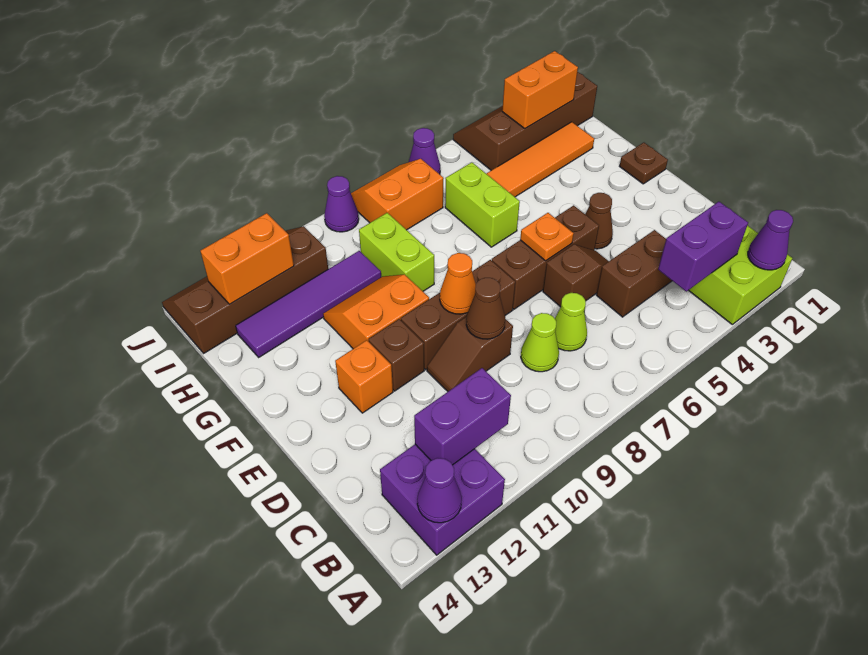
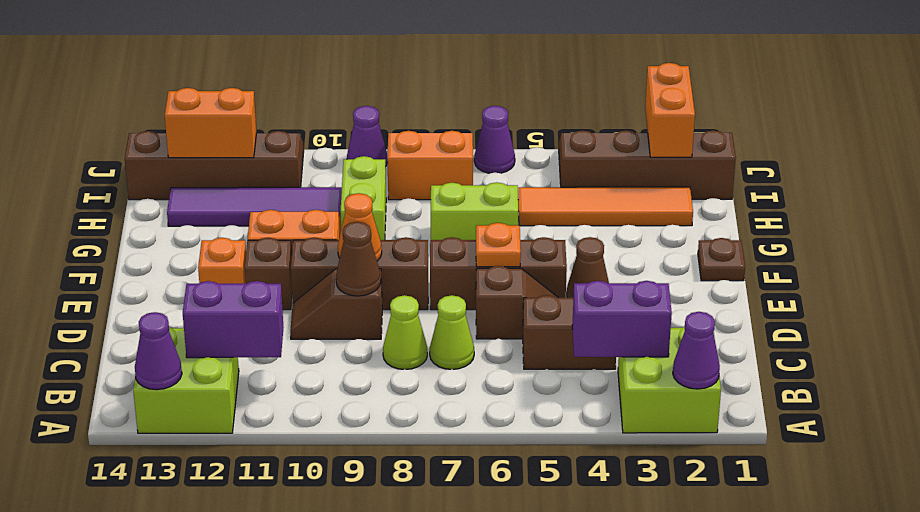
purple brick A12:B13 level 1 -> lime brick A12:B13 level 1
lime brick G6:H6 level 1 -> lime brick G6:G7 level 1
orange brick I2:I3 level 2 -> orange brick I2:J2 level 2

